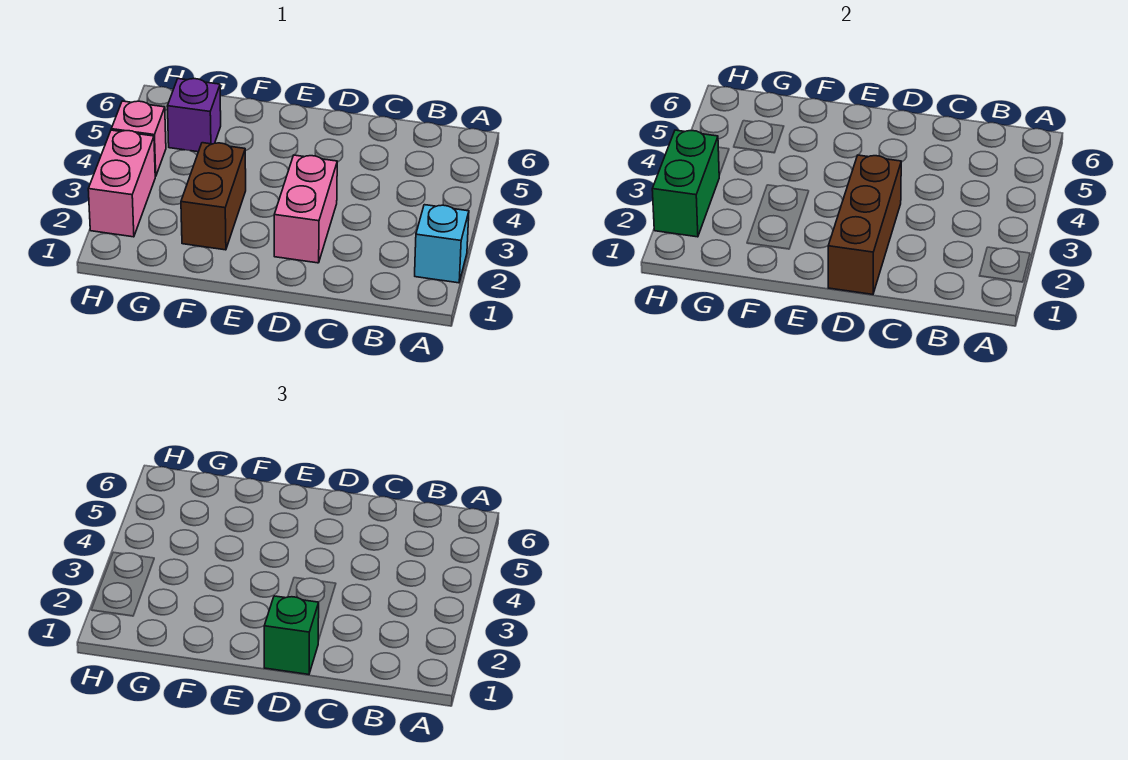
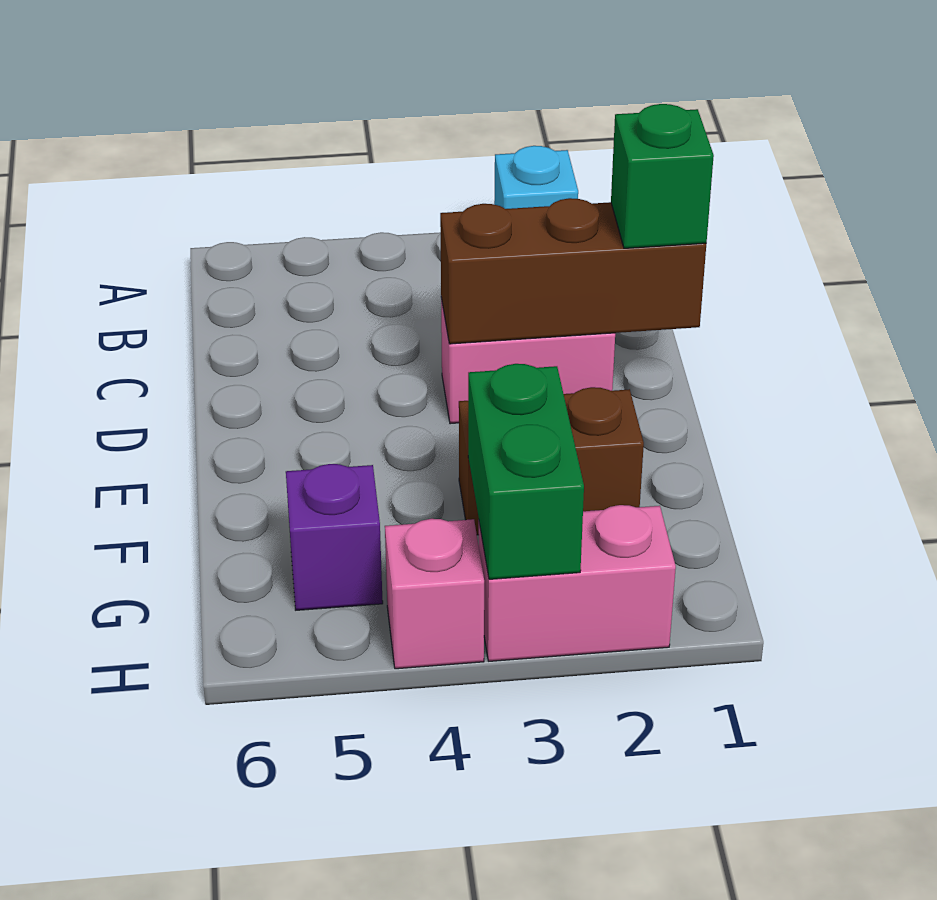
green brick H2:H3 level 2 -> green brick G3:H3 level 2

